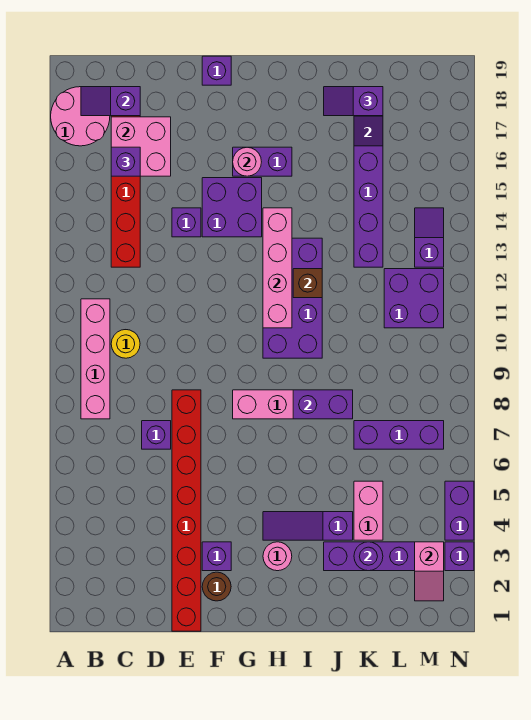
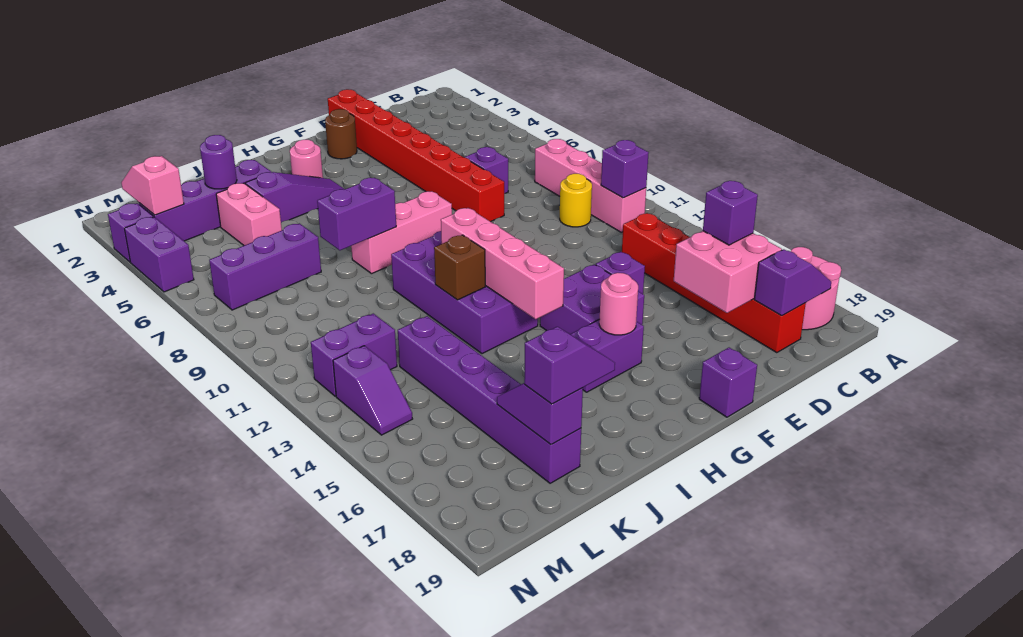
purple brick F3 level 1 -> purple brick B11 level 2
purple brick L11:M12 level 1 -> purple brick L12:M12 level 1

